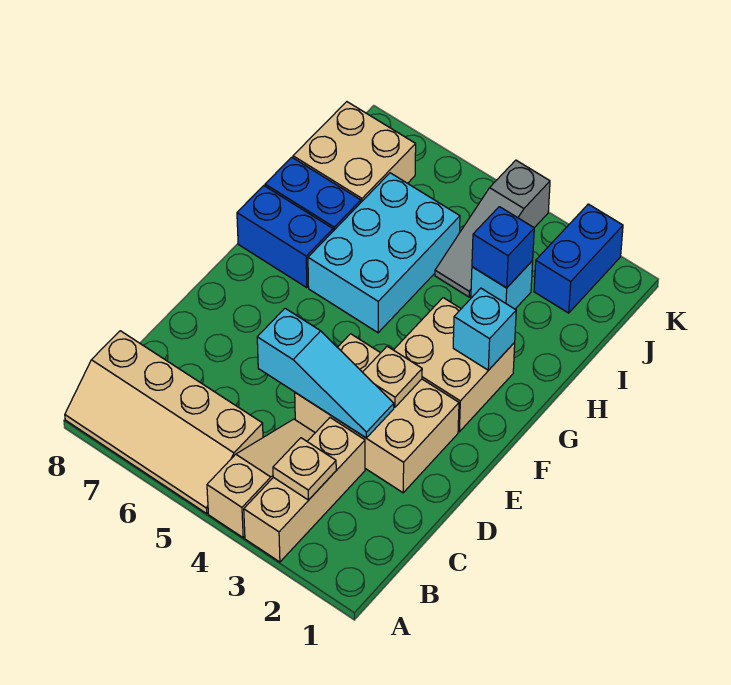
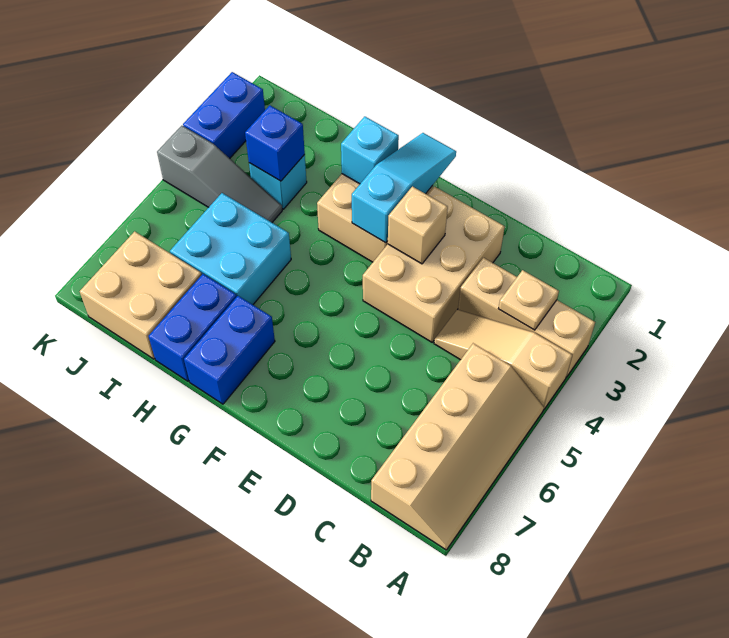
cyan slope D3:D5 level 2 top 5 -> cyan slope F1:F3 level 2 top 3
tan plate E3 level 2 -> tan brick E3 level 2
cyan brick G5:I6 level 1 -> cyan brick H5:I6 level 1
blue brick J2:K2 level 1 -> blue brick K2:K3 level 1

